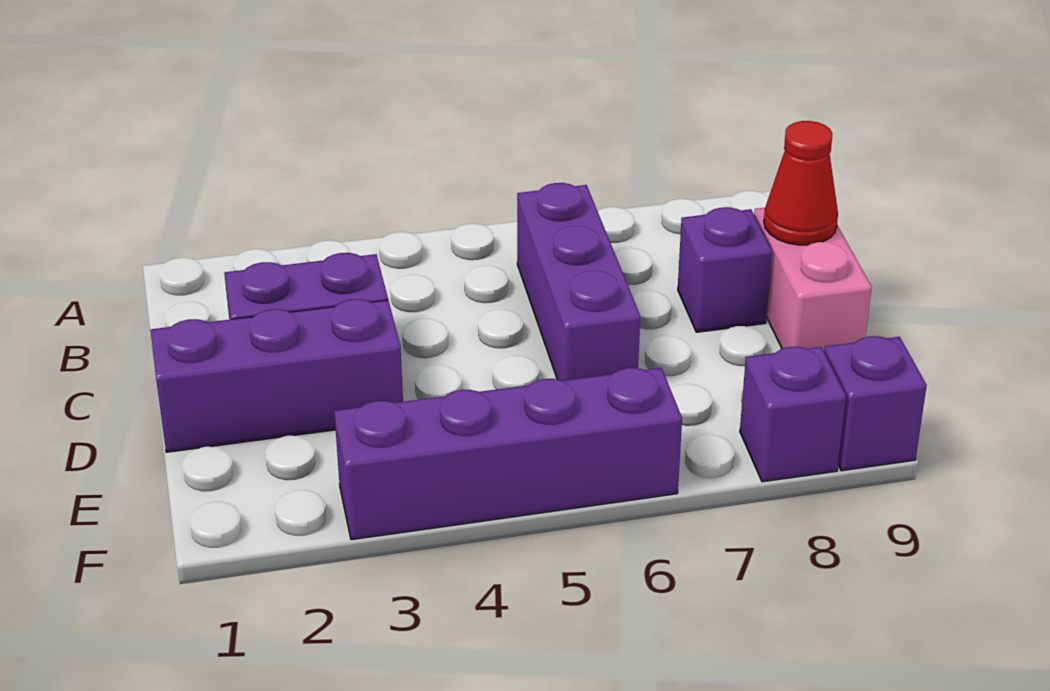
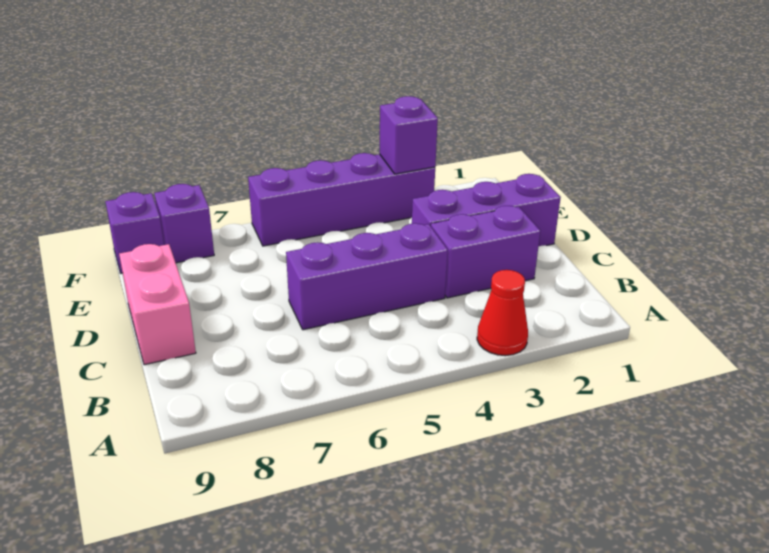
purple brick B6:D6 level 1 -> purple brick C4:C6 level 1
purple brick C8 level 1 -> purple brick F3 level 2
red cone C9 level 2 -> red cone A3 level 1

